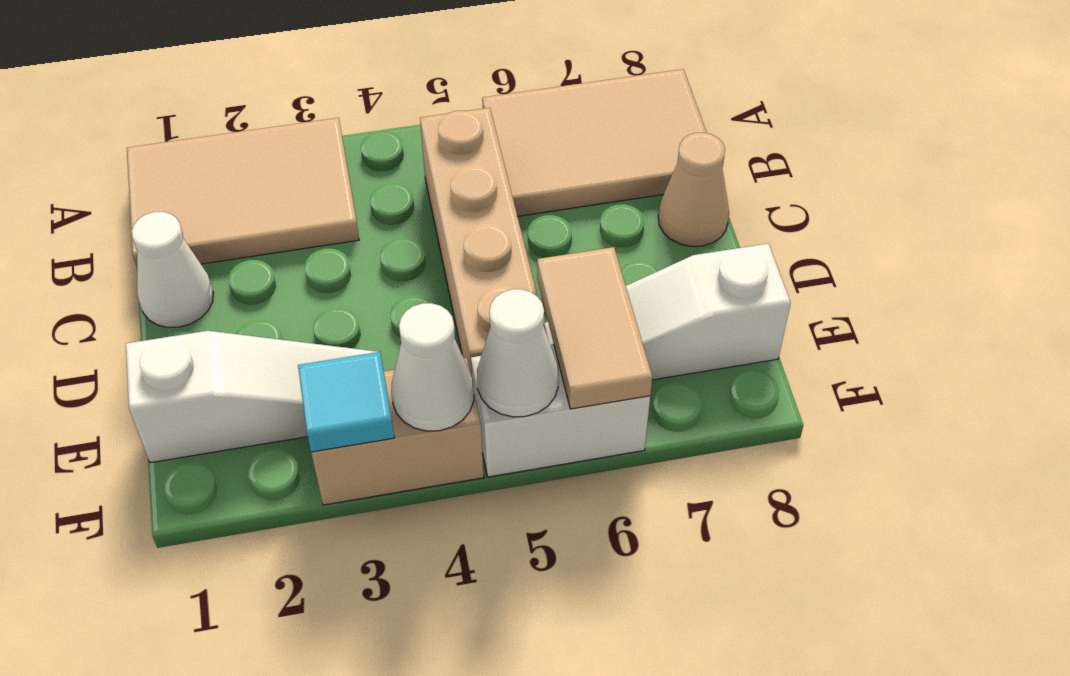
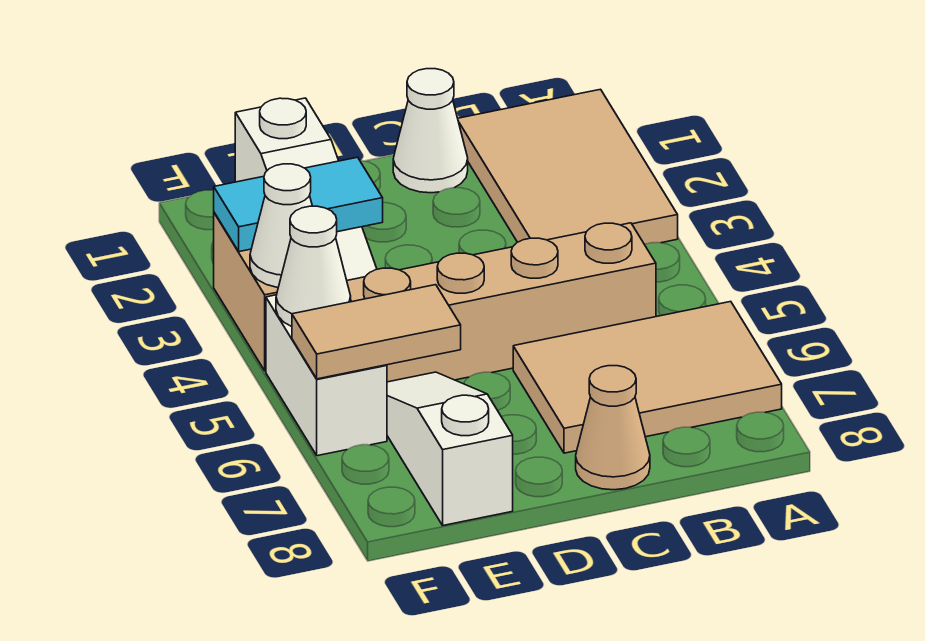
tan tile A6:B8 level 1 -> tan tile A6:C7 level 1
cyan tile F3 level 2 -> cyan tile E3:F3 level 2

